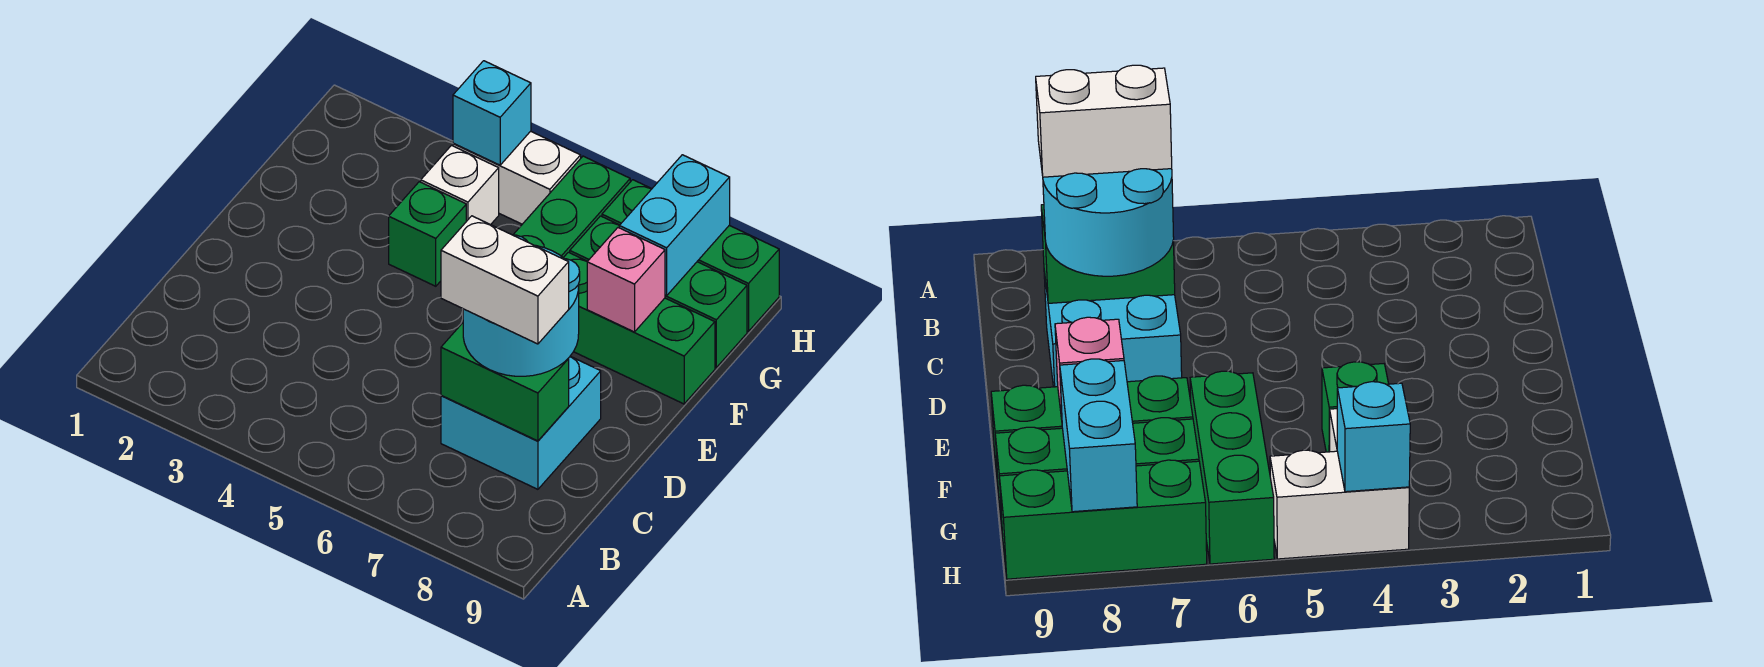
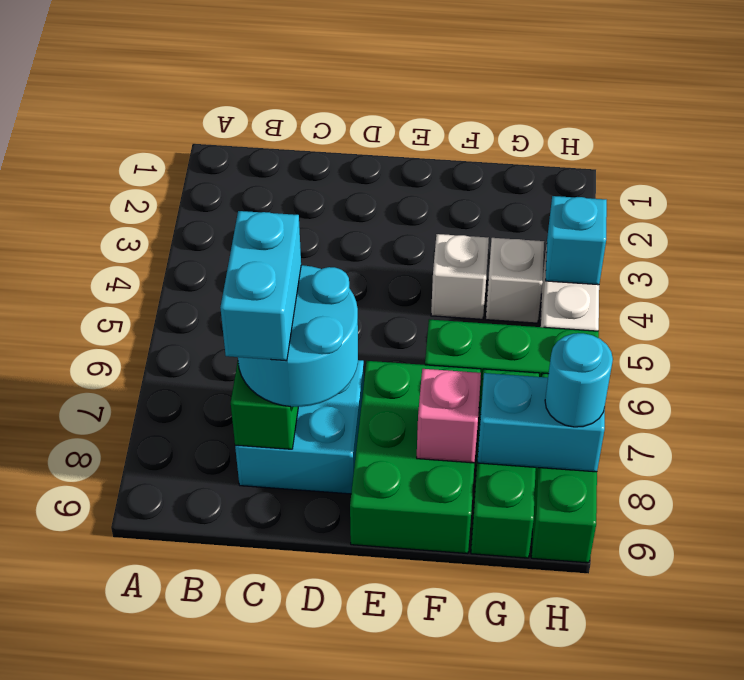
white brick C7:C8 level 4 -> cyan brick C7:C8 level 4
green brick F4 level 1 -> white brick F4 level 1
green brick F7:F9 level 1 -> green brick E7:F9 level 1
none -> cyan round brick H8 level 3

